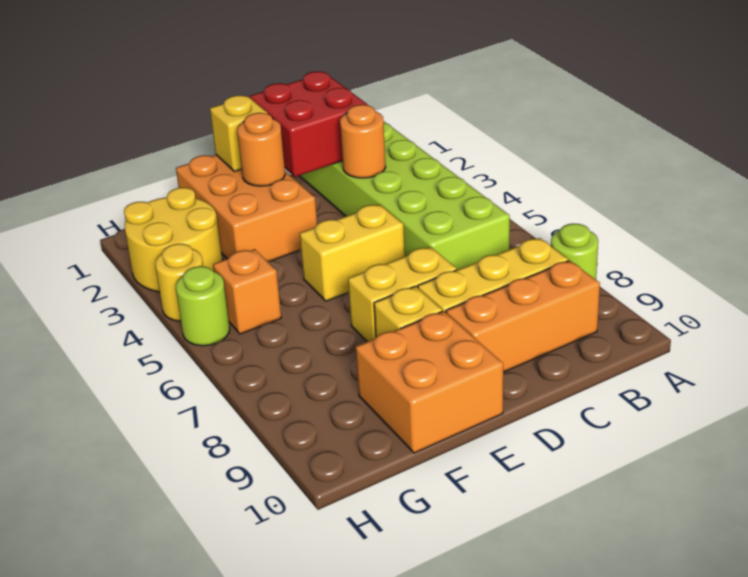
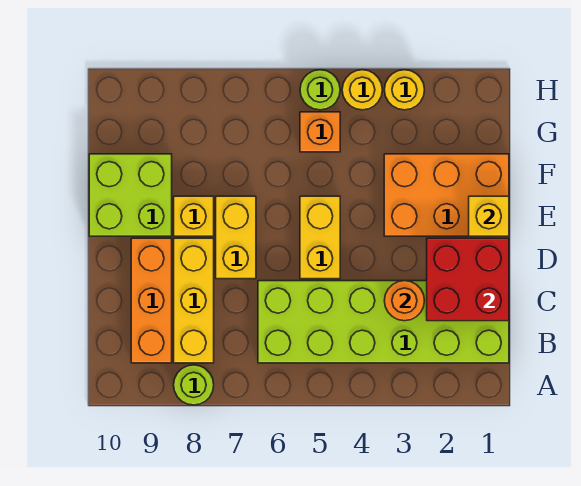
orange round brick E2 level 2 -> none
orange brick E9:F10 level 1 -> lime brick E9:F10 level 1
yellow round brick G2:H3 level 1 -> yellow round brick H3 level 1

